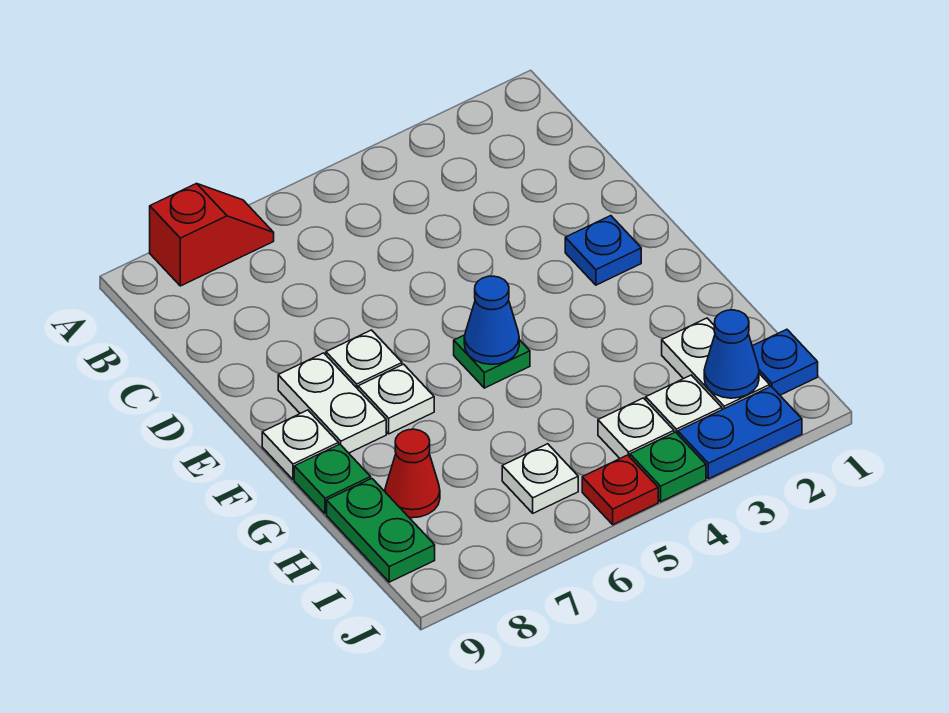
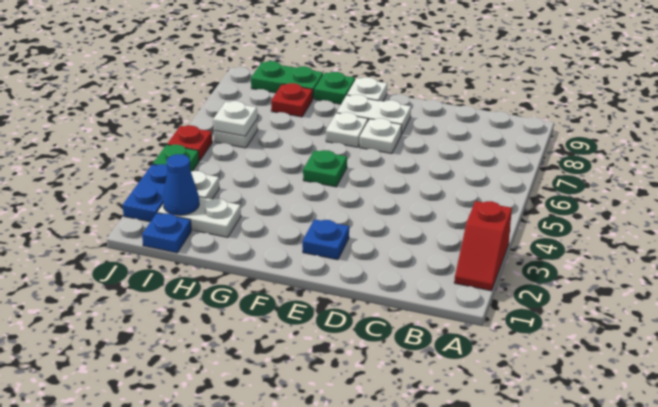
red slope A7:A8 level 1 top 8 -> red slope A2:A3 level 1 top 3
blue cone F5 level 2 -> none
red cone H8 level 1 -> red plate H8 level 1
white plate I4 level 1 -> white plate I6 level 2

